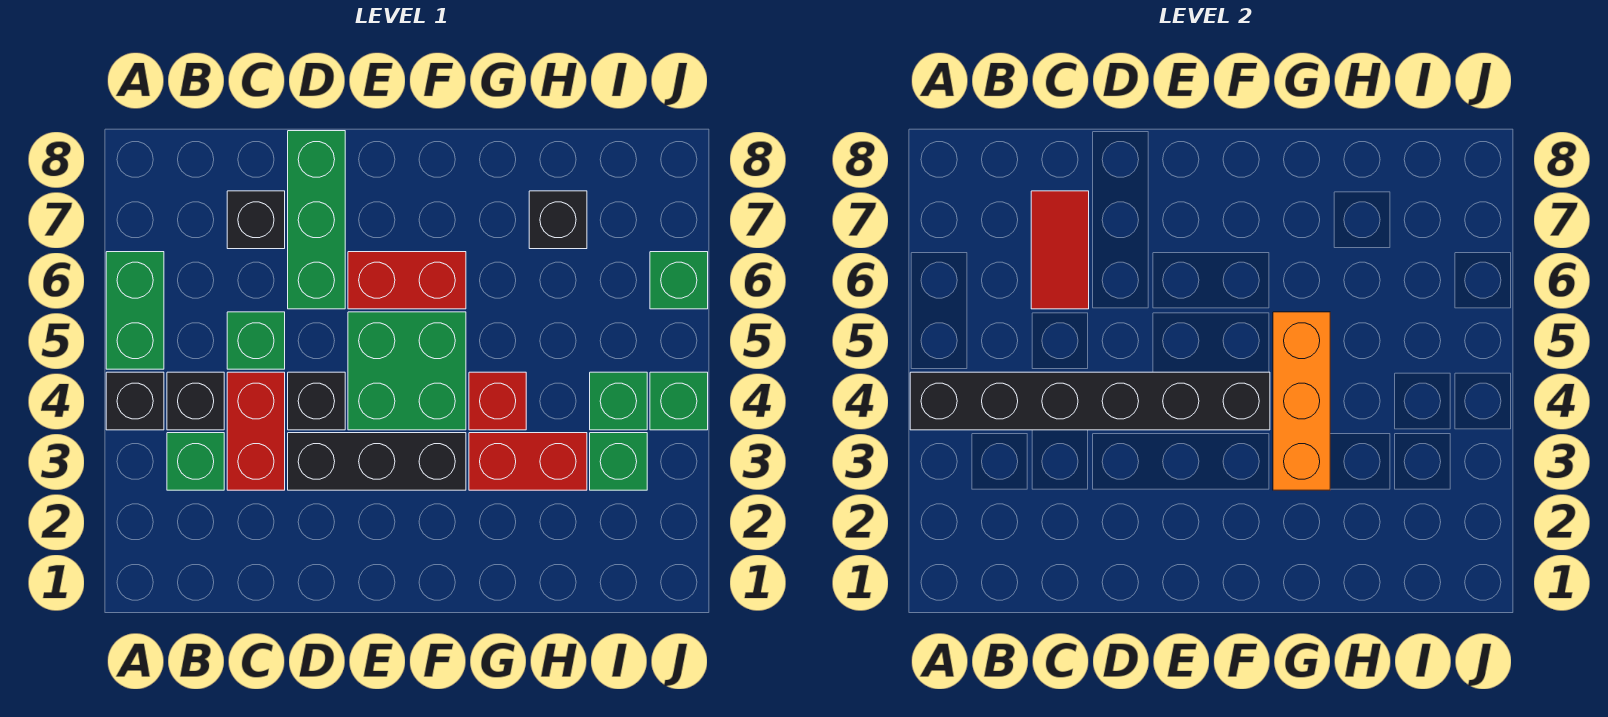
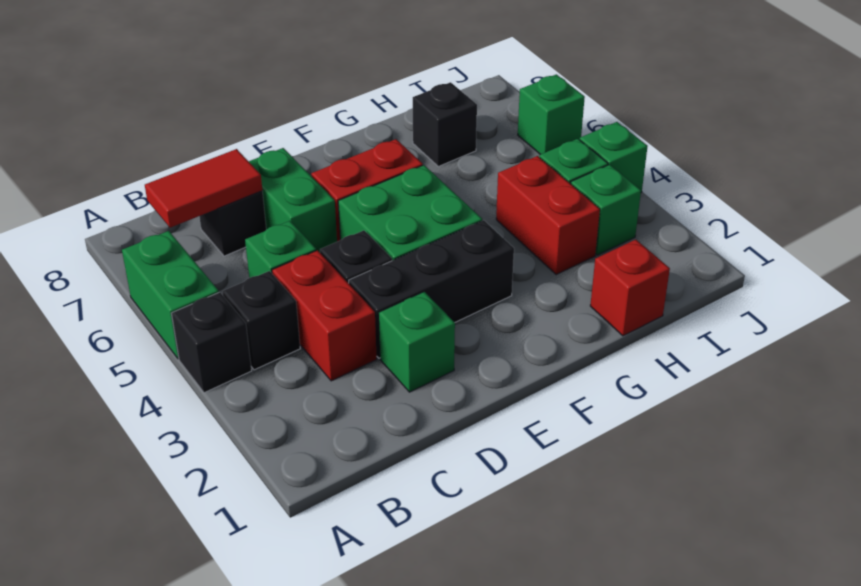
black brick A4:F4 level 2 -> none
green brick B3 level 1 -> green brick D2 level 1
red tile C6:C7 level 2 -> red tile B7:C7 level 2
green brick D6:D8 level 1 -> green brick D6:D7 level 1
red brick G3:H3 level 1 -> red brick H3:H4 level 1
orange brick G3:G5 level 2 -> none
red brick G4 level 1 -> red brick H1 level 1

